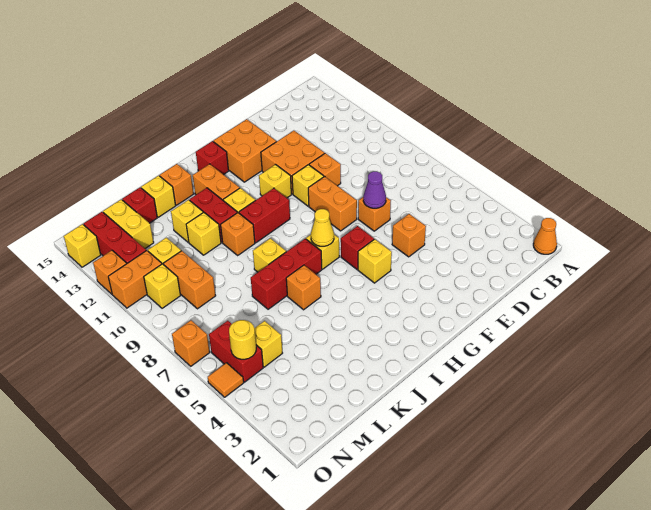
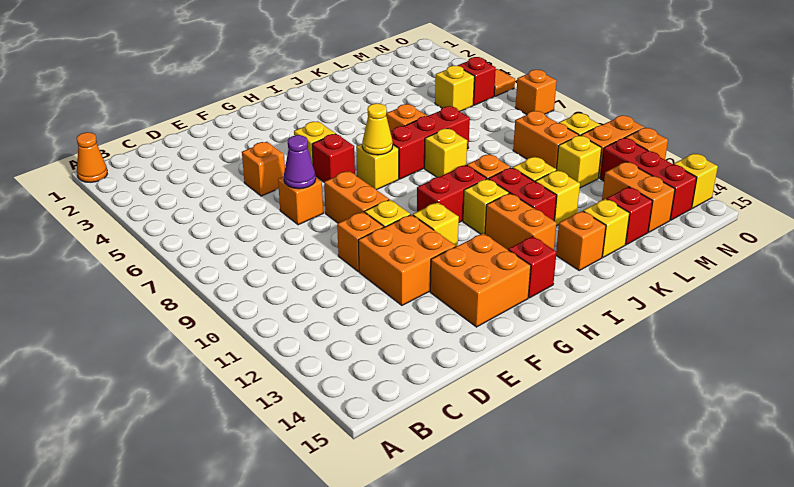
yellow brick M13:M14 level 1 -> orange brick M13:M14 level 1
red brick N5:N6 level 1 -> red brick N5 level 1
yellow round brick N5 level 2 -> none

